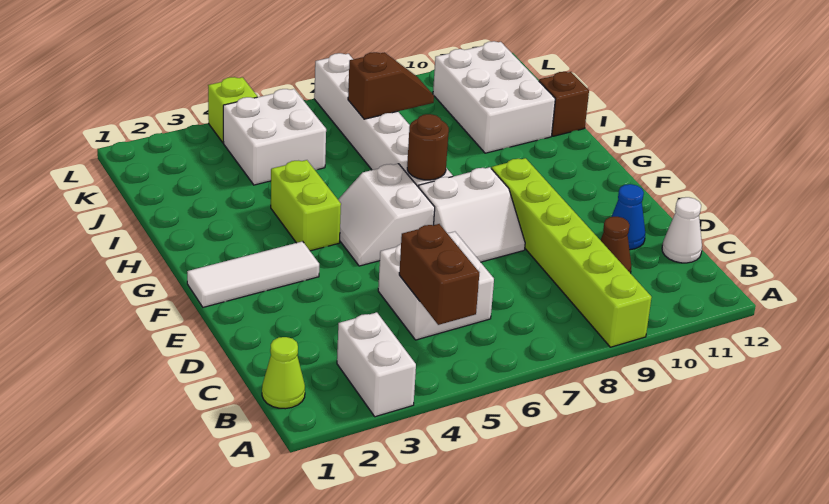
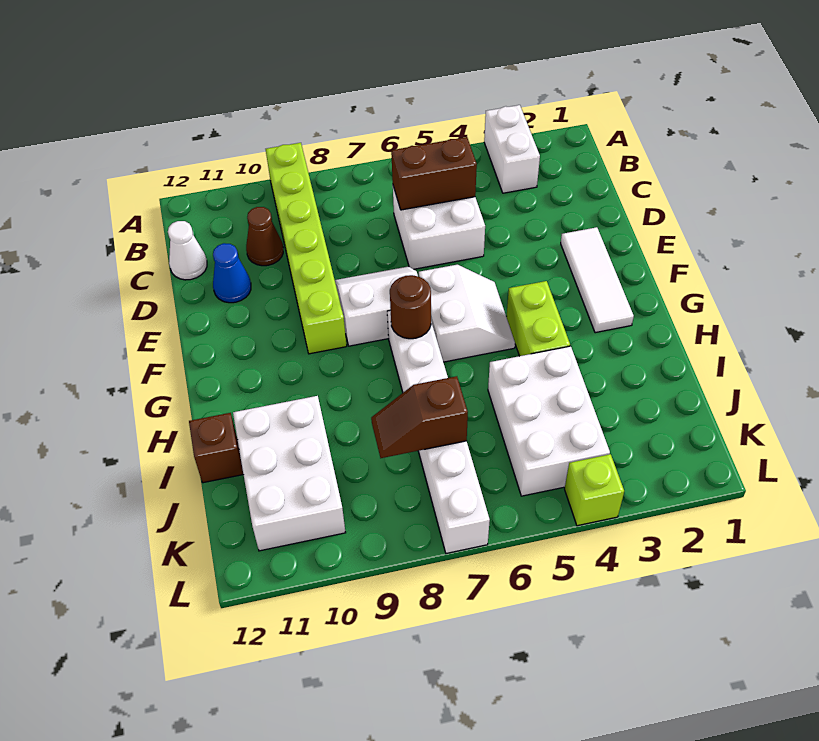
lime cone B1 level 1 -> none
brown brick B5:C5 level 2 -> brown brick C5:C6 level 2
white tile F1:F3 level 1 -> white tile E2:G2 level 1
white brick J4:K5 level 1 -> white brick I4:K5 level 1

